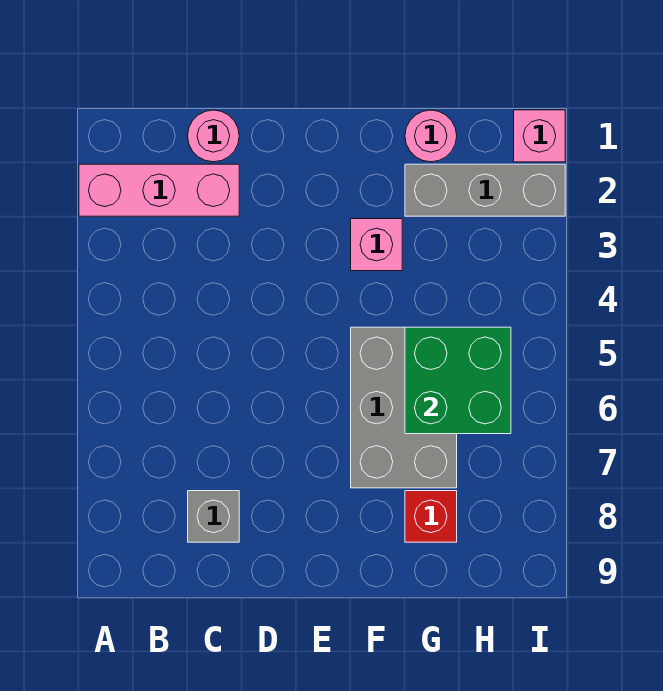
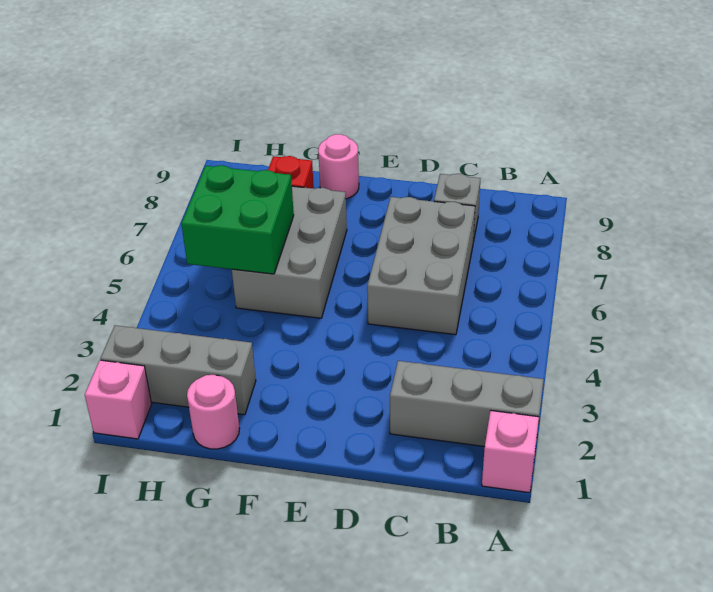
pink brick A2:C2 level 1 -> grey brick A2:C2 level 1
pink round brick C1 level 1 -> pink round brick F9 level 1
none -> grey brick C5:D7 level 1
pink brick F3 level 1 -> pink brick A1 level 1

